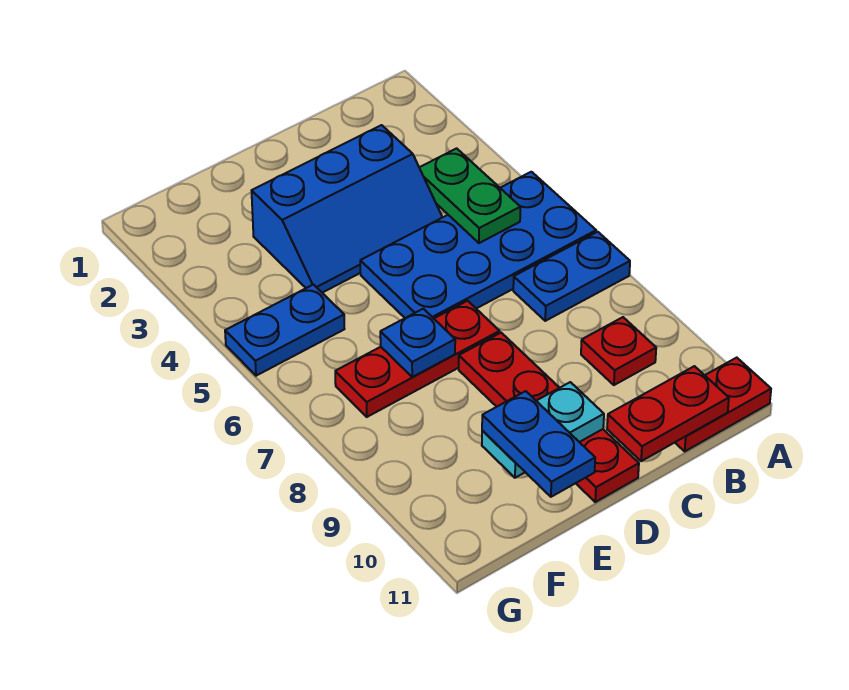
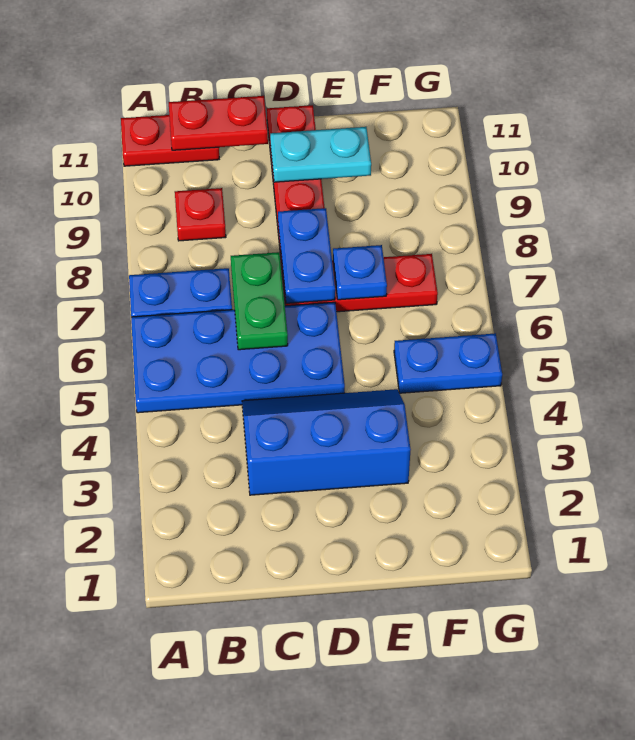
green plate B4:B5 level 2 -> green plate C6:C7 level 2
blue plate E10:E11 level 3 -> blue plate D7:D8 level 2

